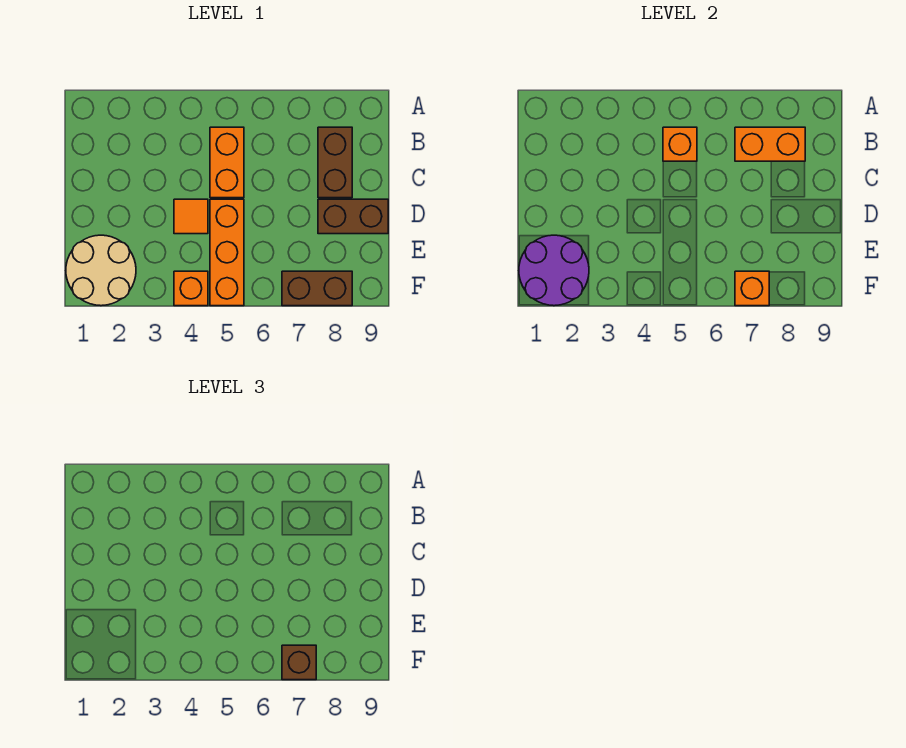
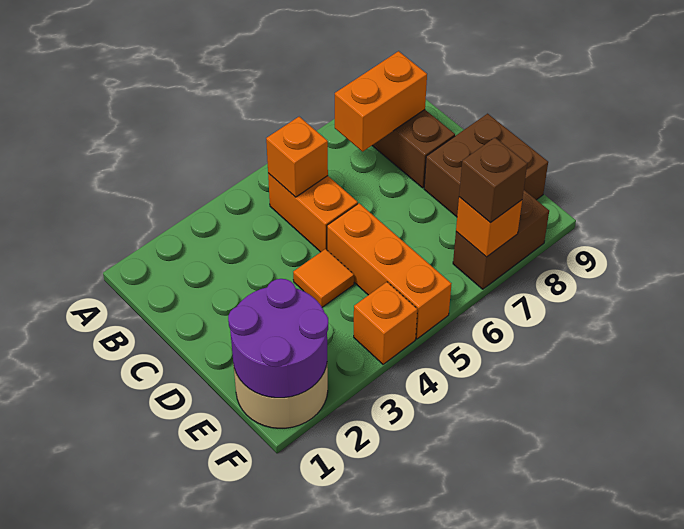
brown brick D8:D9 level 1 -> brown brick D8:E9 level 1

